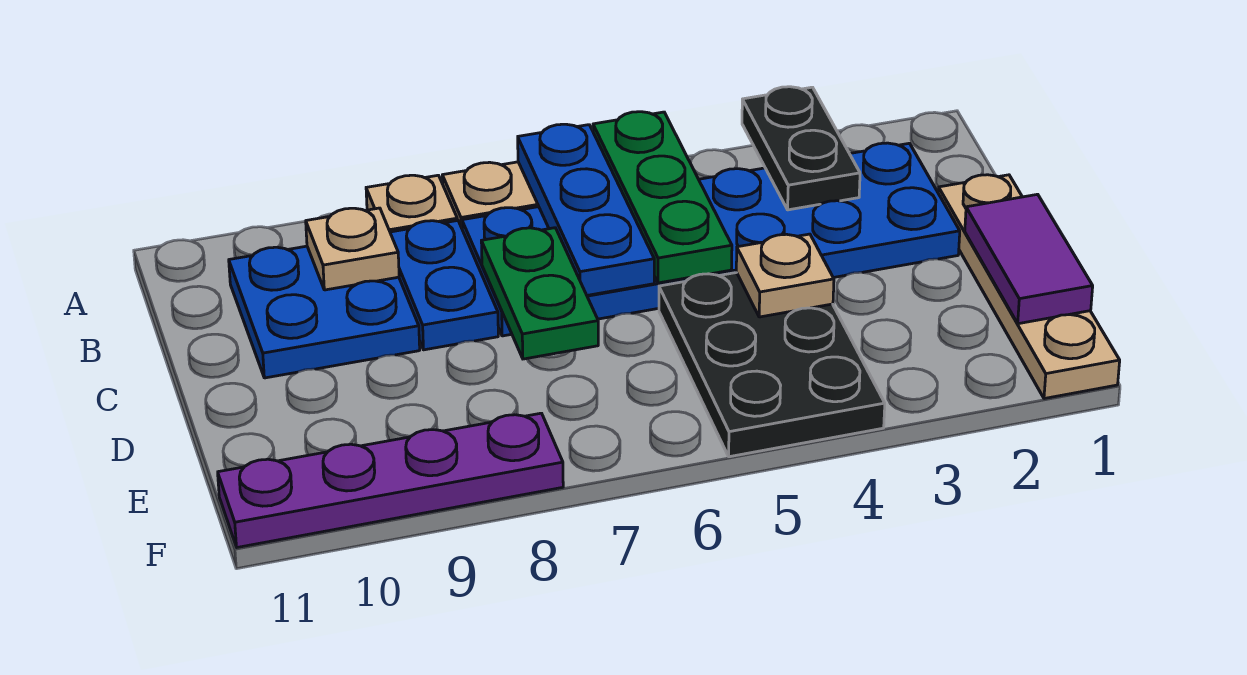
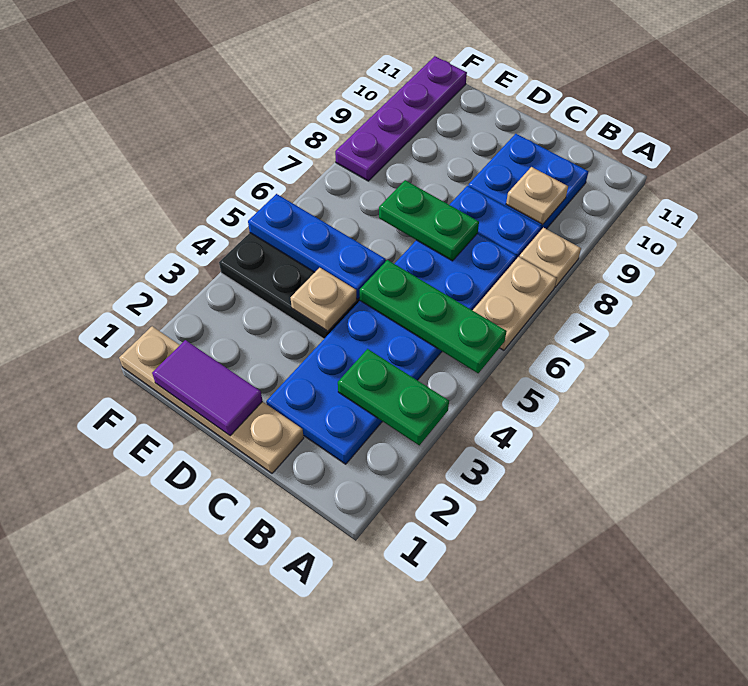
black plate A3:B3 level 2 -> green plate A3:B3 level 2
blue plate A6:C6 level 2 -> blue plate D5:F5 level 2

